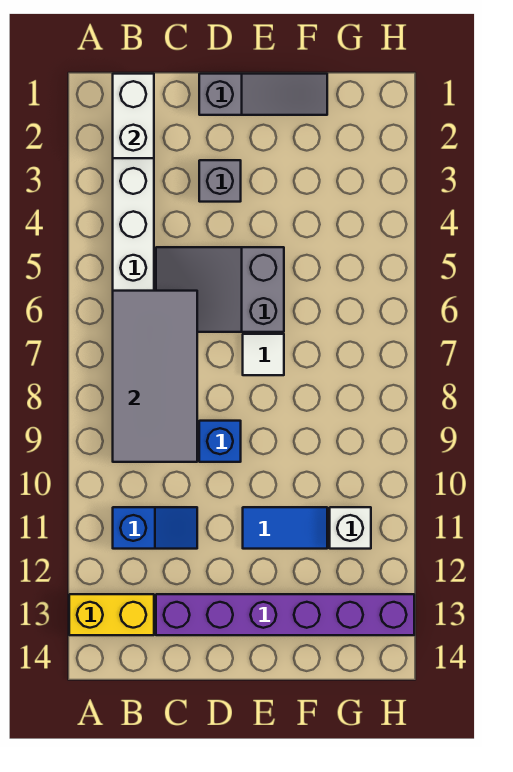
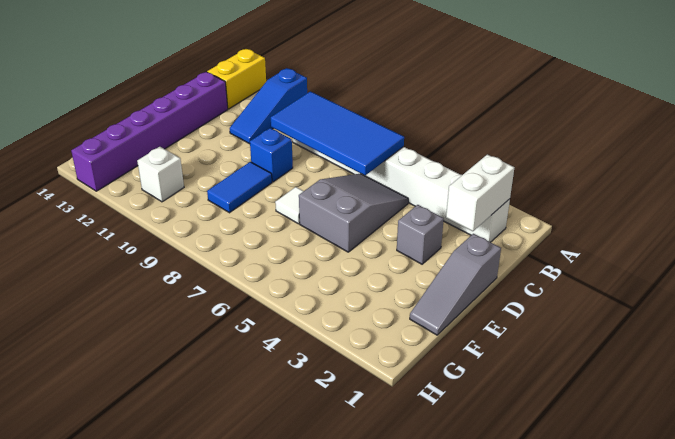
white brick B1:B2 level 2 -> white brick B2:C2 level 2
grey tile B6:C9 level 2 -> blue tile B6:C9 level 2
blue slope B11:C11 level 1 top B -> blue slope A11:C11 level 1 top A
blue tile E11:F11 level 1 -> blue tile E9:F9 level 1

